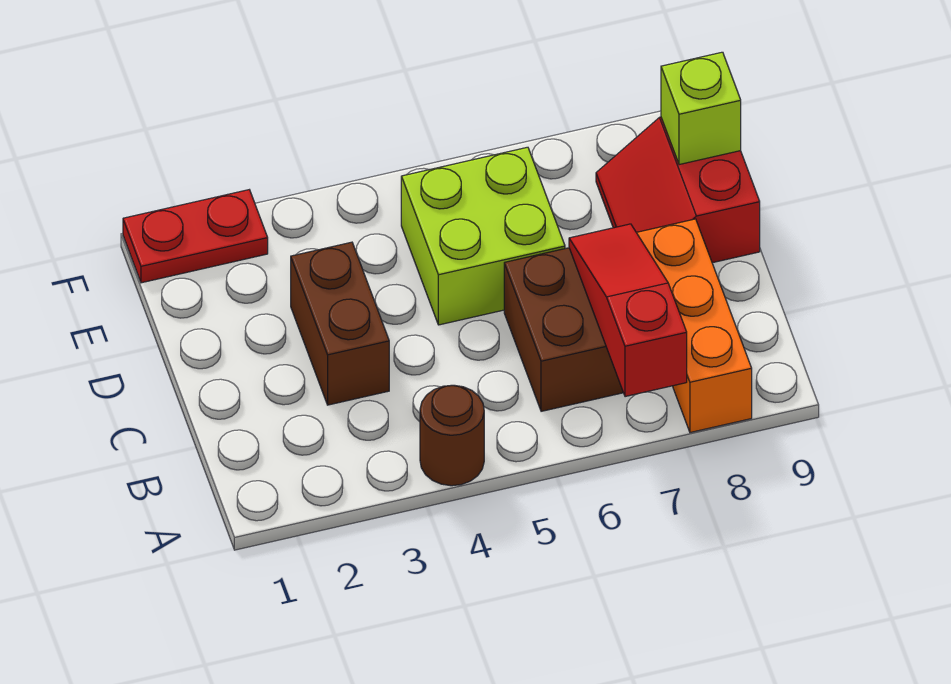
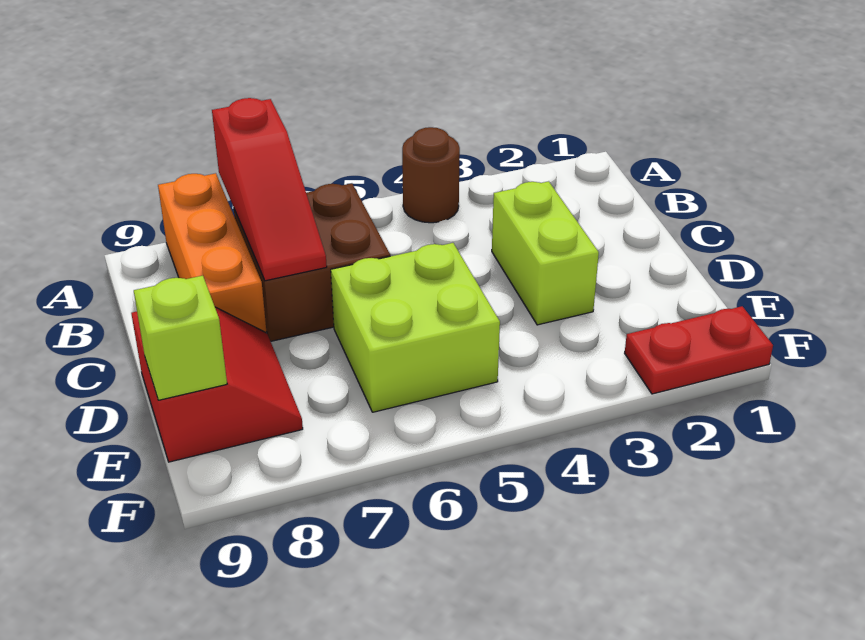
brown brick C3:D3 level 1 -> lime brick C3:D3 level 1

